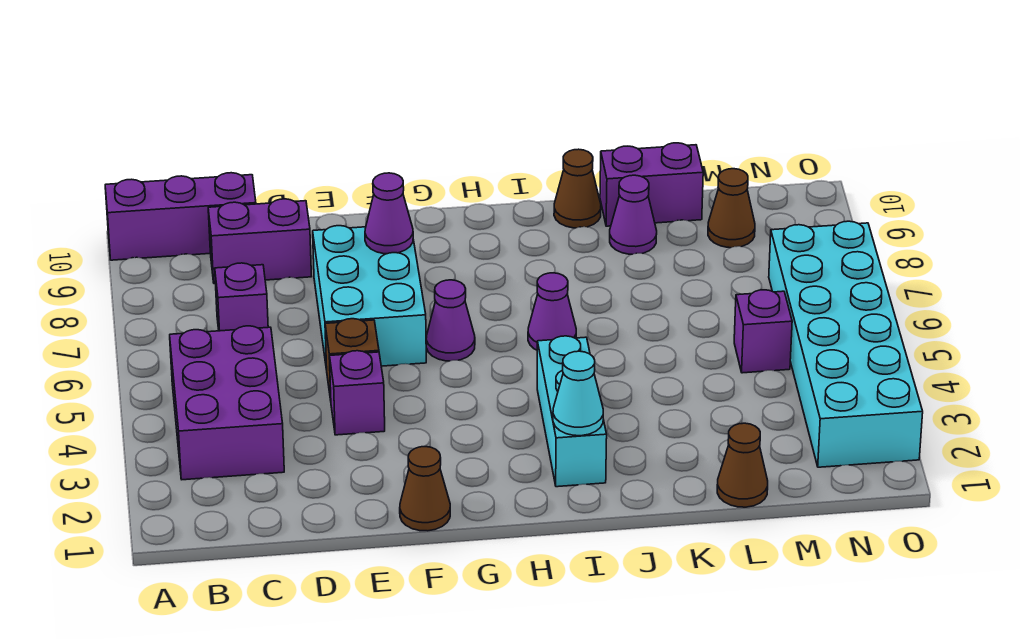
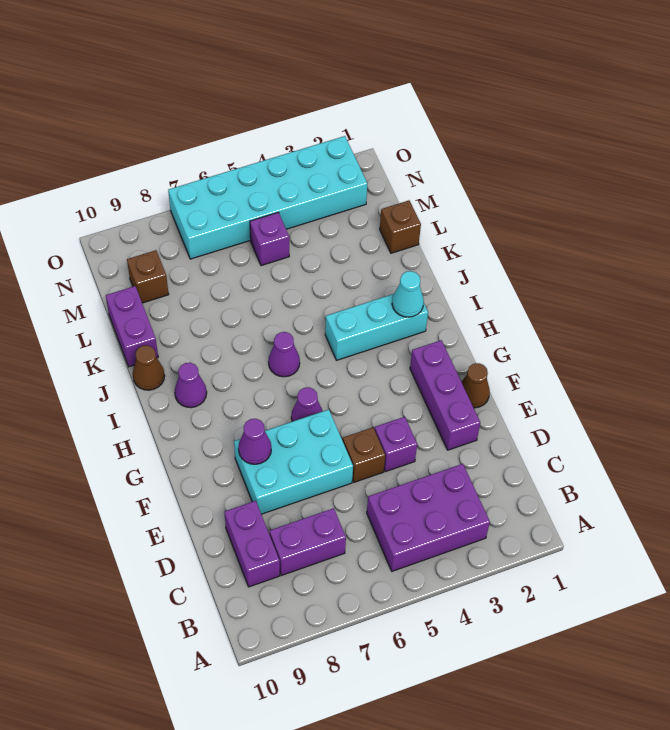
purple brick A10:C10 level 1 -> purple brick E2:G2 level 1
purple brick C7 level 1 -> purple brick C7:C8 level 1
purple cone K9 level 1 -> purple cone I9 level 1
brown cone L1 level 1 -> brown brick L1 level 1
brown cone M9 level 1 -> brown brick M9 level 1

